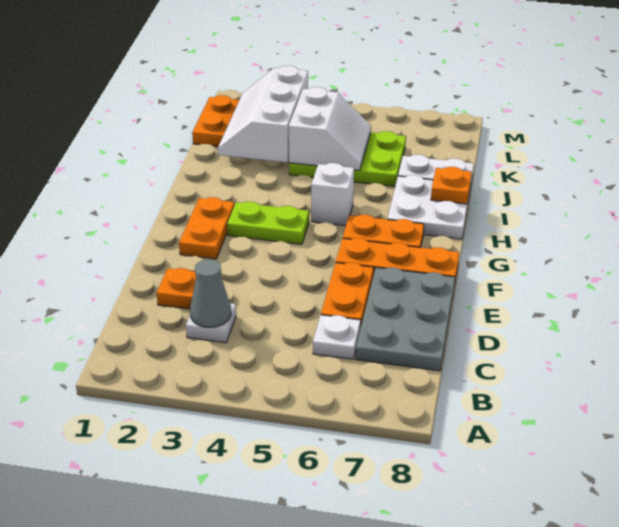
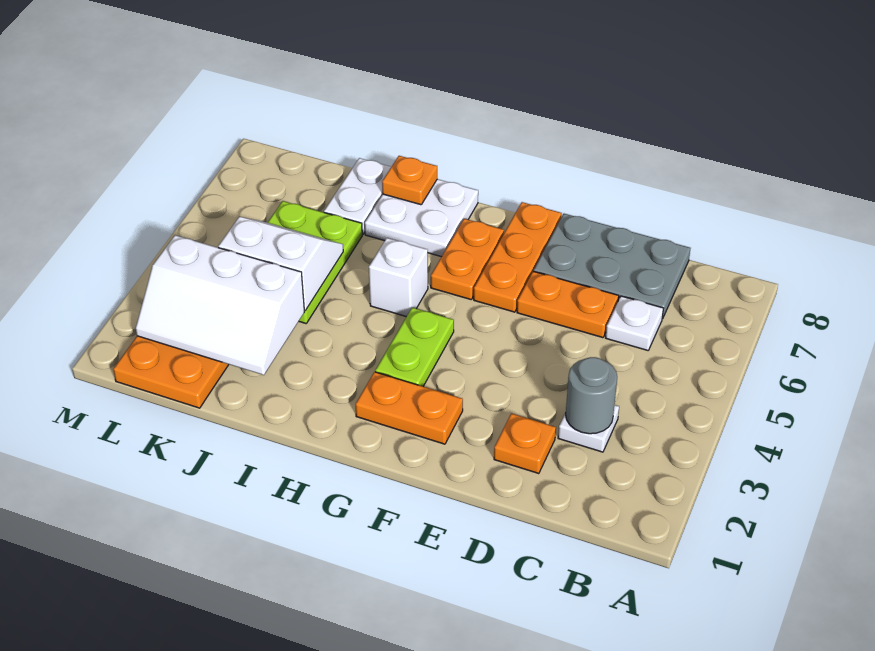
grey cone C3 level 2 -> grey round brick C3 level 2

